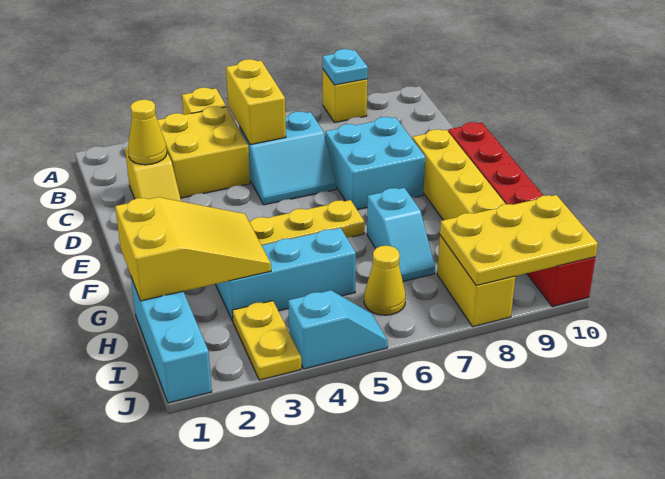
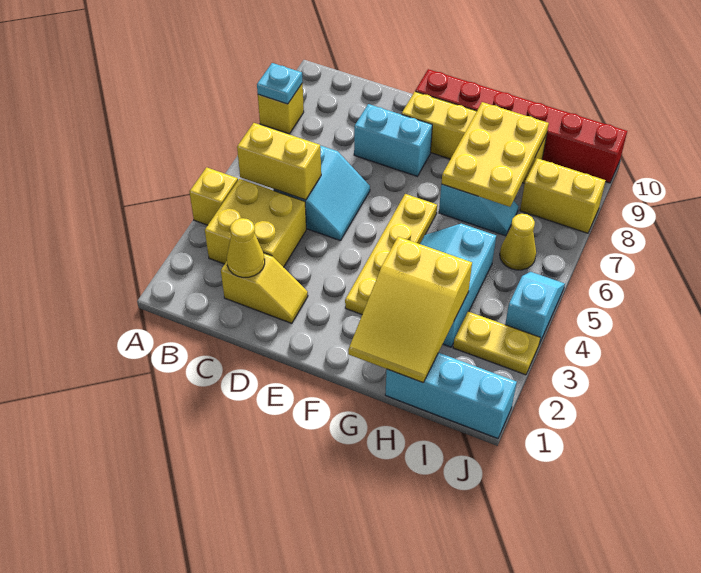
cyan brick D7:E8 level 1 -> cyan brick D8:E8 level 1
yellow slope G1:H3 level 2 top 1 -> yellow slope G1:H3 level 2 top 3
yellow plate I8:J10 level 2 -> yellow plate G7:H9 level 2

